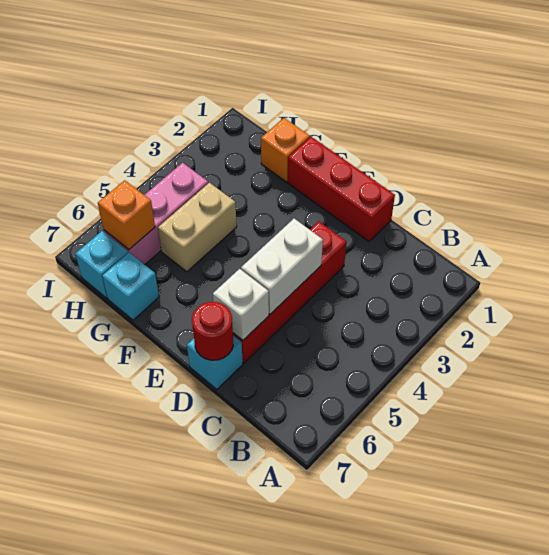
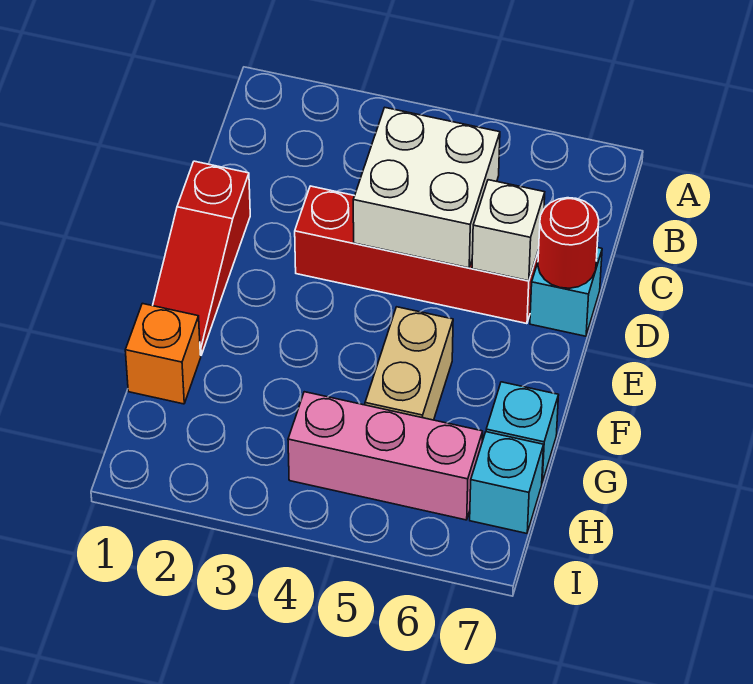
red brick D1:F1 level 1 -> red slope D1:F1 level 1 top D
white brick D4:D5 level 2 -> white brick C4:D5 level 2
tan brick G4:G5 level 1 -> tan brick F5:G5 level 1
orange brick H6 level 2 -> none

